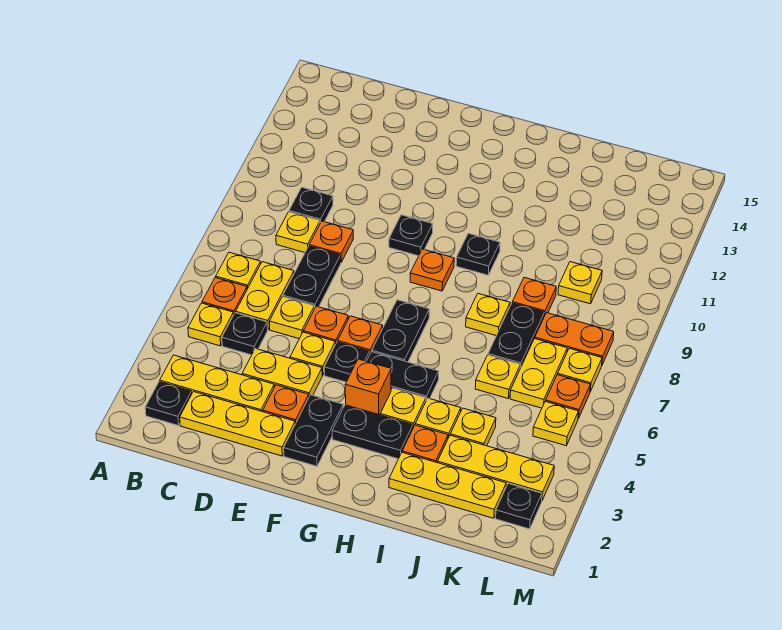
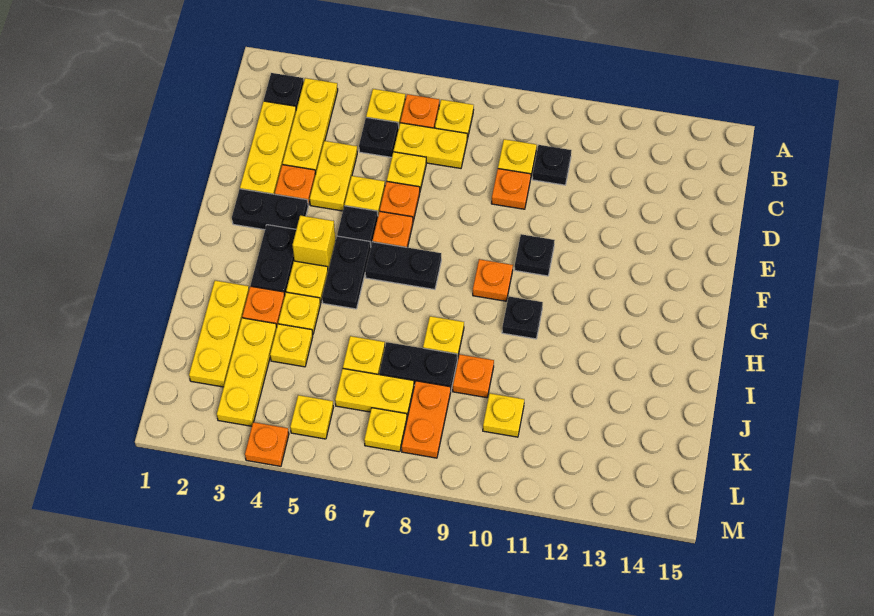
black plate D7:D8 level 1 -> none
orange brick G4 level 1 -> yellow brick G4 level 1
black plate L2 level 1 -> none
orange plate L6 level 1 -> orange plate M4 level 1

